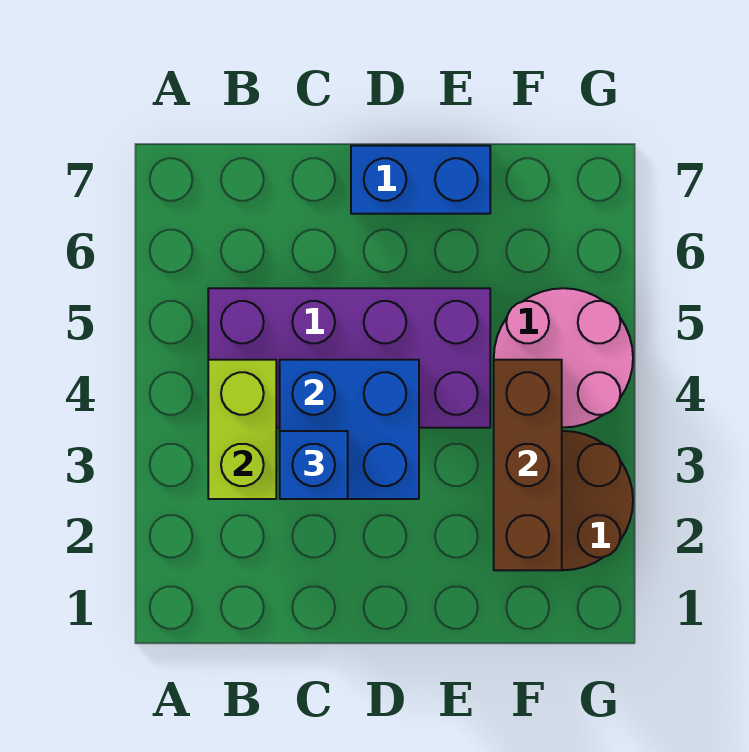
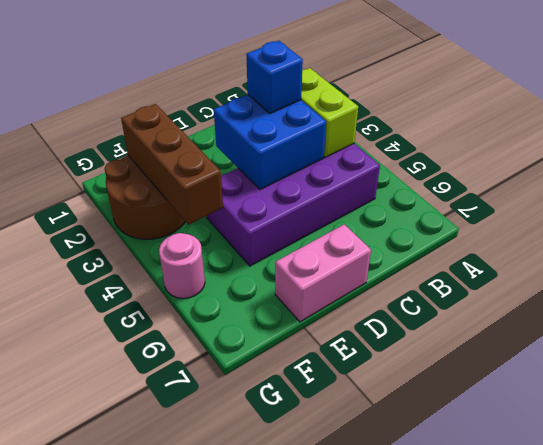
blue brick D7:E7 level 1 -> pink brick D7:E7 level 1
pink round brick F4:G5 level 1 -> pink round brick G5 level 1

